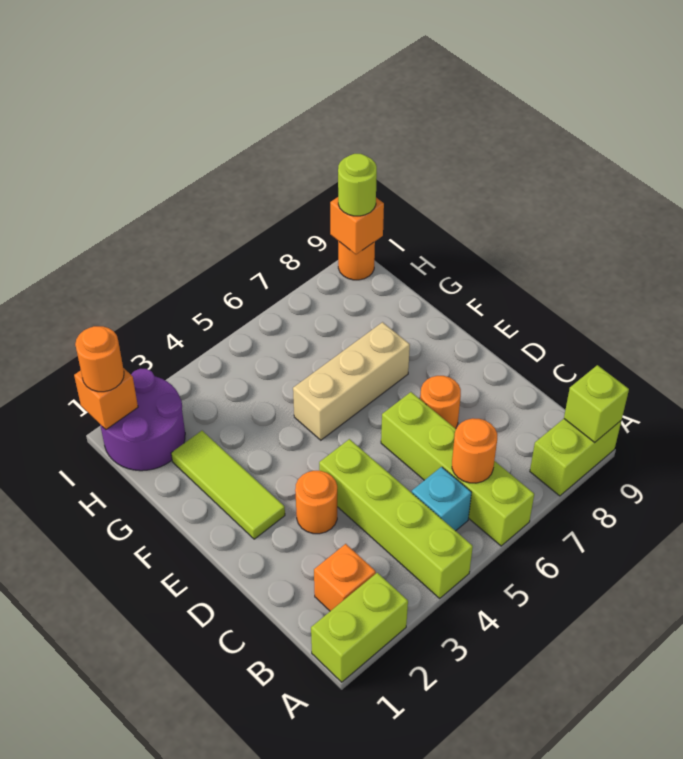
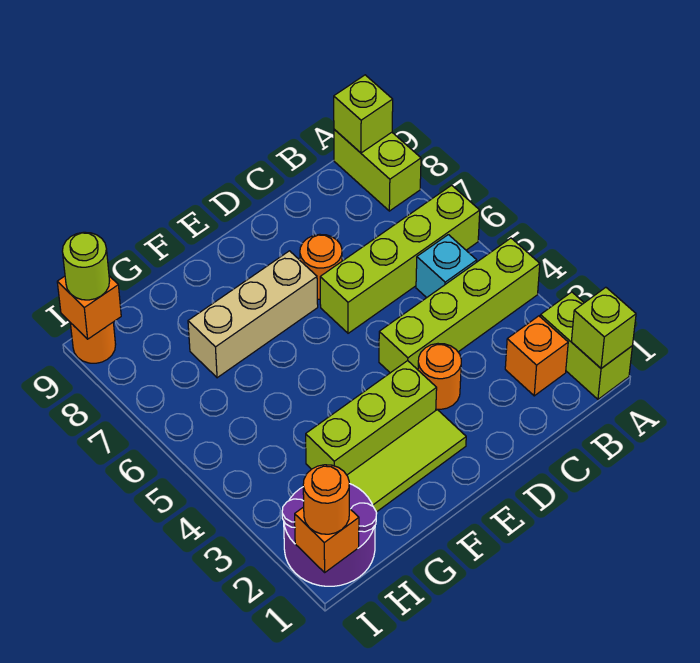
none -> lime brick A1 level 2
orange round brick B6 level 2 -> none
none -> lime brick E3:G3 level 1
tan brick F5:F7 level 1 -> tan brick E7:G7 level 1

